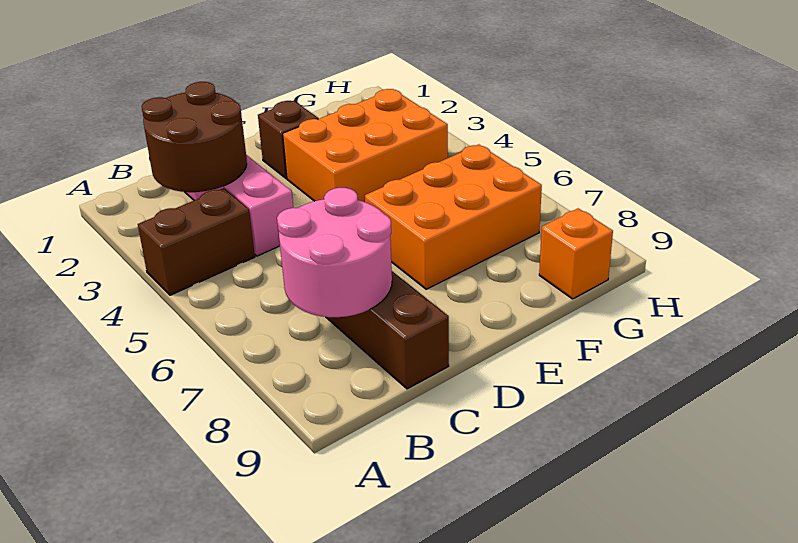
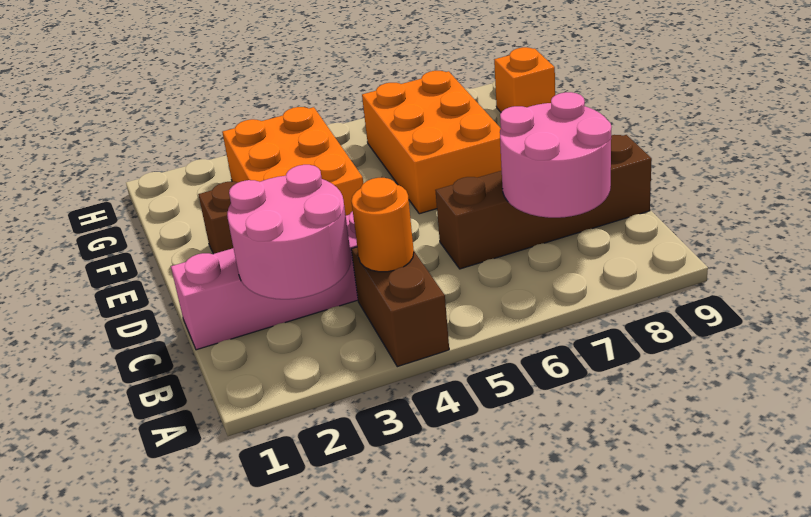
brown round brick B2:C3 level 2 -> pink round brick B2:C3 level 2
none -> orange round brick B4 level 2

